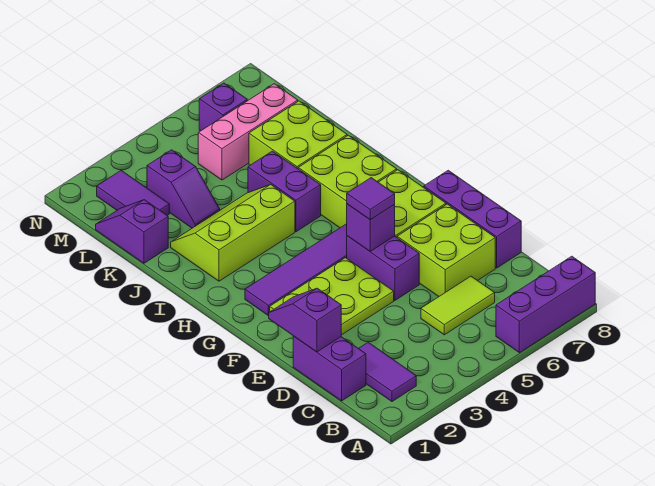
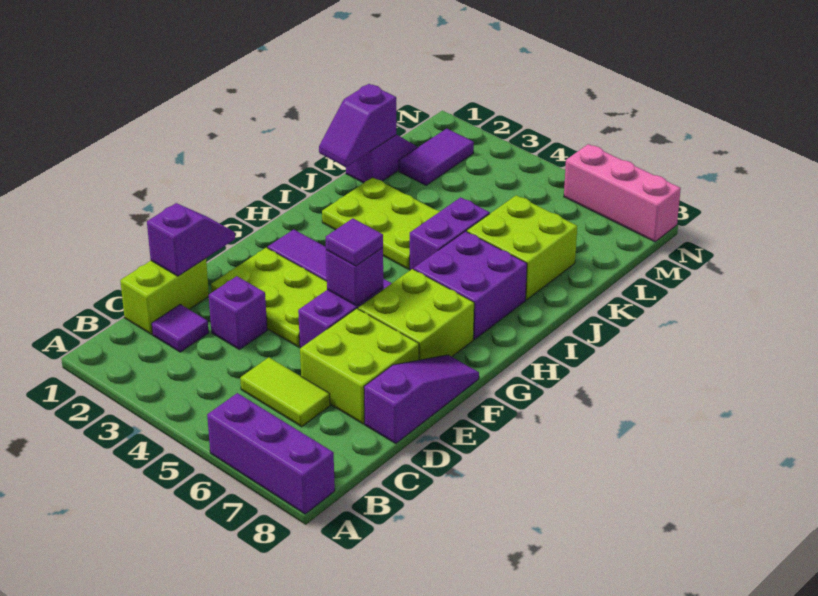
purple tile B2:C2 level 1 -> purple tile C2 level 1
purple brick C1:D1 level 1 -> lime brick C1:D1 level 1
purple brick D8:F8 level 1 -> purple slope D8:F8 level 1 top D
lime brick H6:I7 level 1 -> purple brick H6:I7 level 1
lime slope I2:J4 level 1 top I -> lime plate I2:J4 level 1
purple slope K3:L3 level 1 top L -> purple slope J1:K1 level 2 top K
pink brick L5:L7 level 1 -> pink brick N6:N8 level 1
purple brick M6 level 1 -> purple brick D3 level 1

